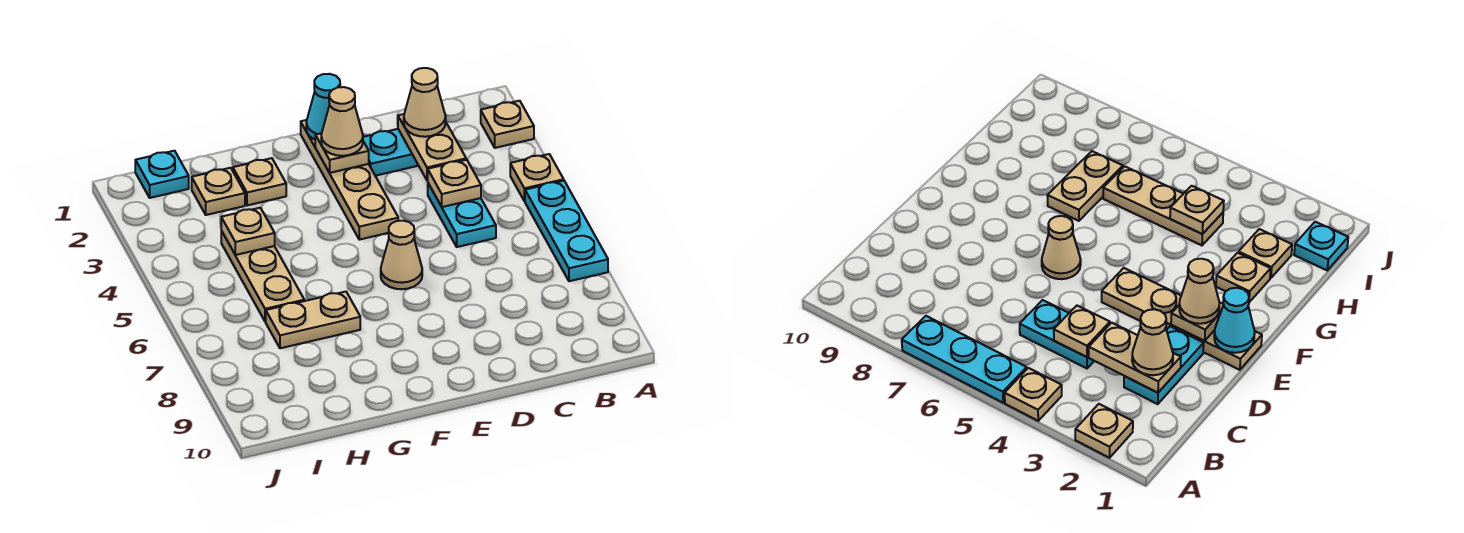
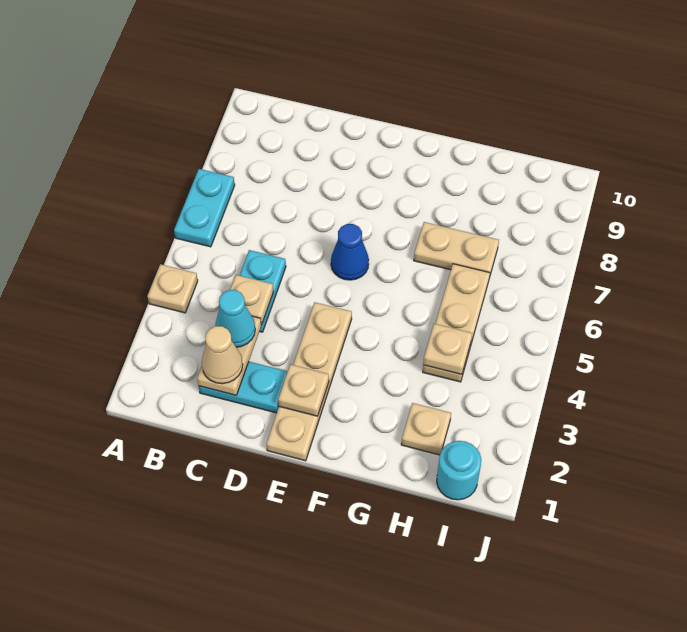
tan plate A2 level 1 -> none
cyan plate A5:A7 level 1 -> cyan plate A6:A7 level 1
cyan cone E1 level 2 -> cyan cone C3 level 3
tan cone E2 level 3 -> none
tan cone E6 level 1 -> blue cone E6 level 1
tan plate G2 level 1 -> none
cyan plate I1 level 1 -> cyan round brick I1 level 1

